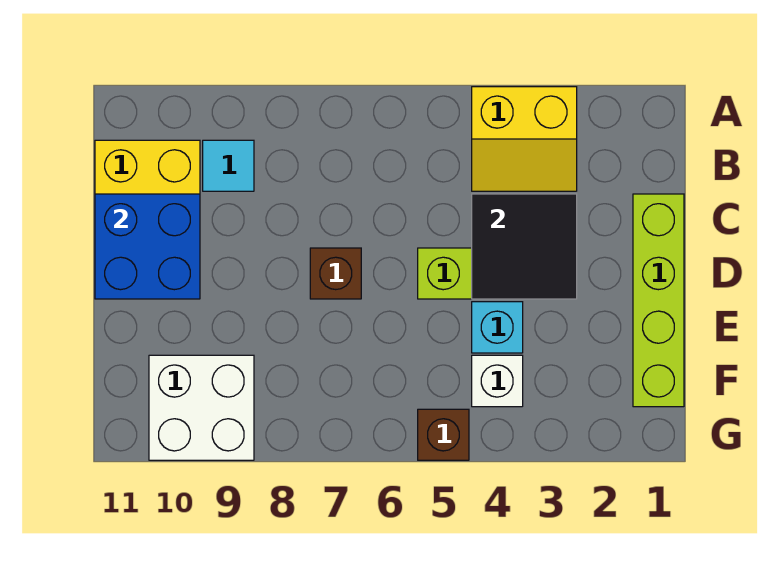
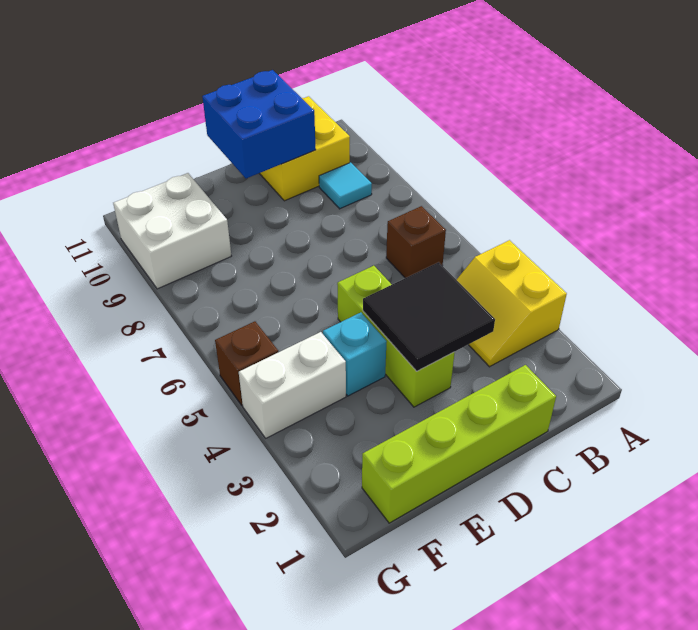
brown brick D7 level 1 -> brown brick B6 level 1
white brick F4 level 1 -> white brick F4:G4 level 1

